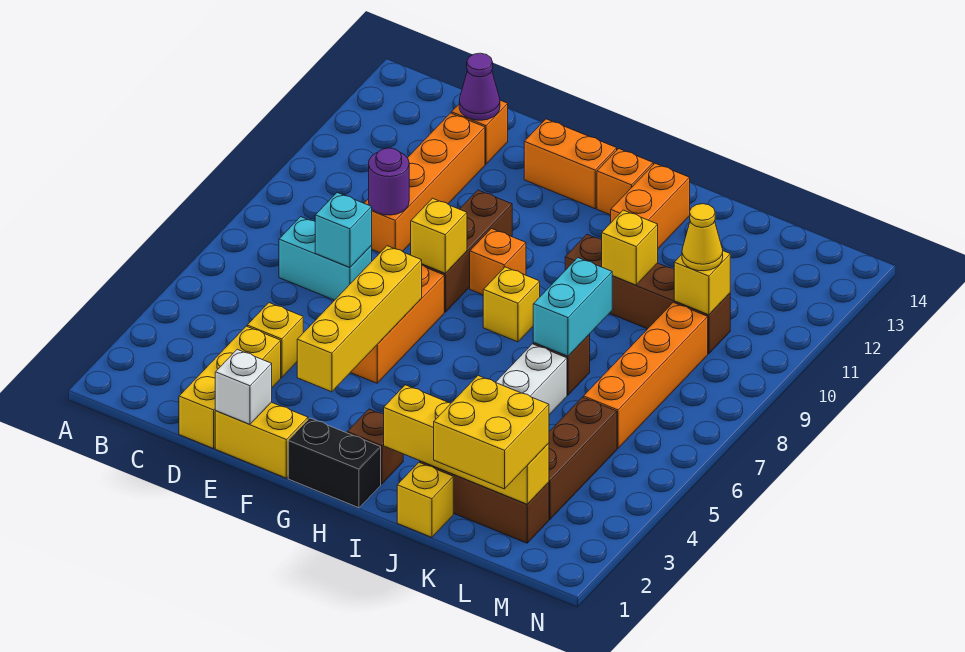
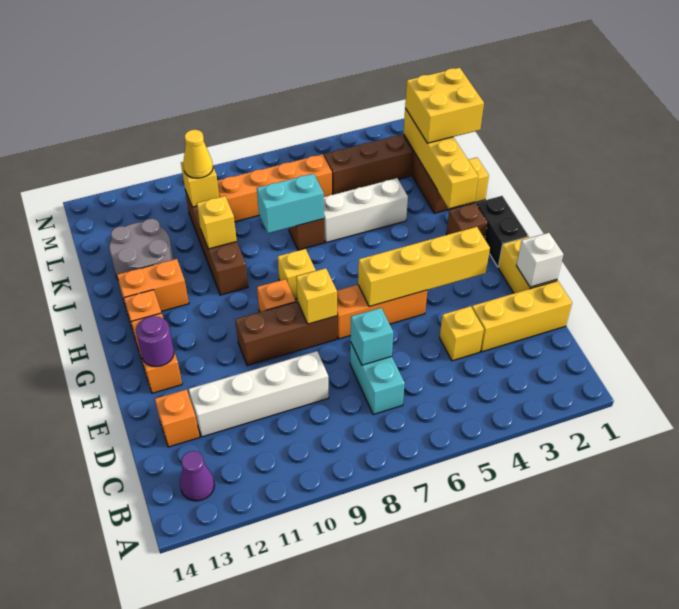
orange brick D9:D12 level 1 -> white brick D9:D12 level 1
purple round brick D9 level 2 -> purple round brick F13 level 2
purple cone D13 level 2 -> purple cone B13 level 1
none -> grey round brick J12:K13 level 1

